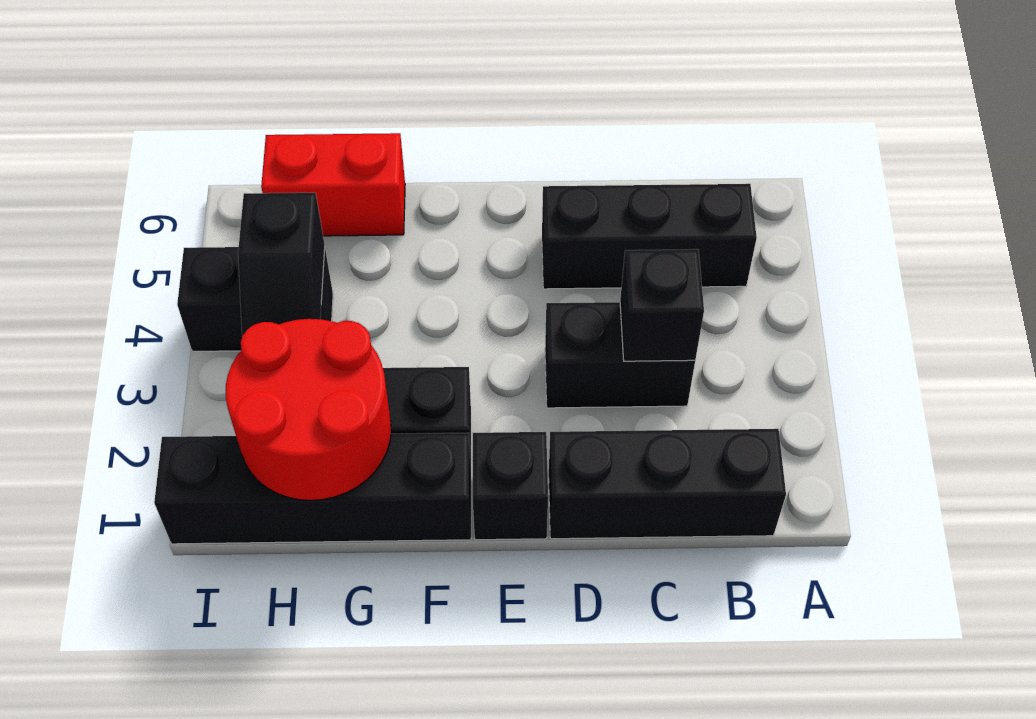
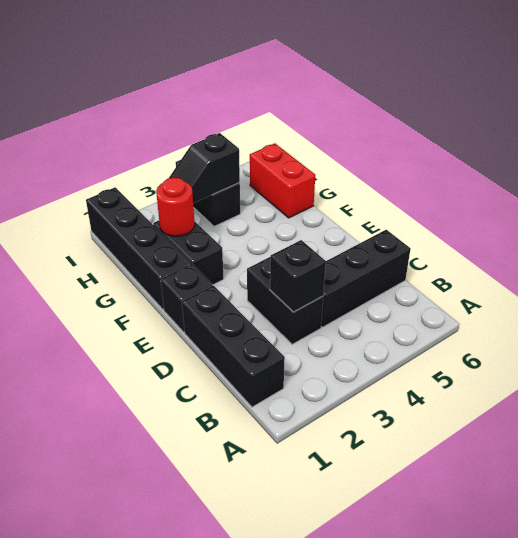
black brick B5:D5 level 1 -> black brick C4:C6 level 1
red round brick G1:H2 level 2 -> red round brick G2 level 2

